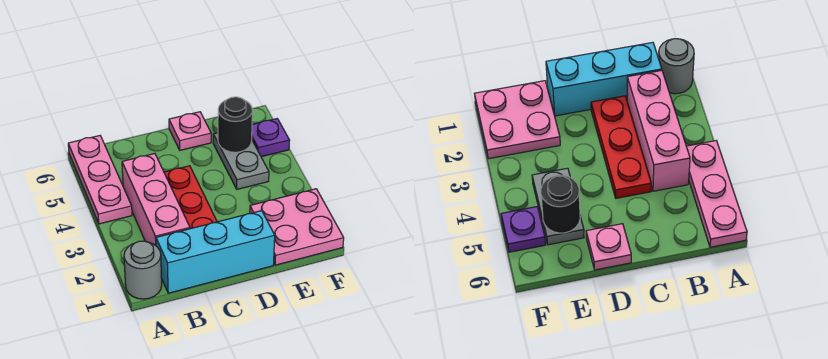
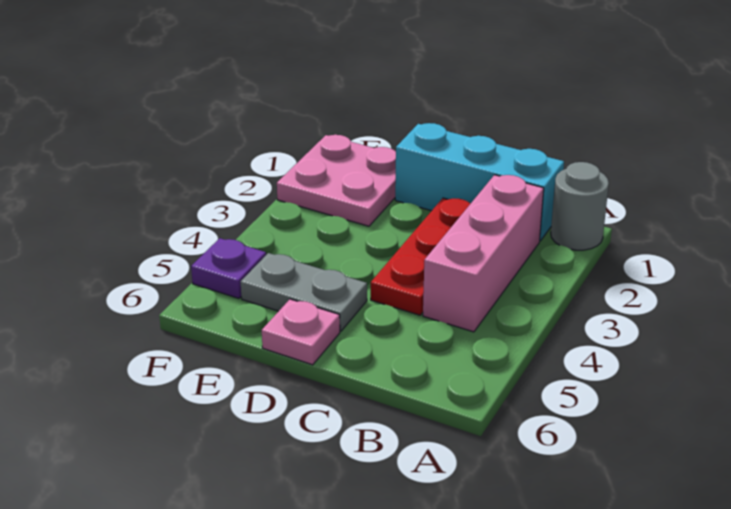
pink plate A4:A6 level 1 -> none
grey plate E4:E5 level 1 -> grey plate D5:E5 level 1
black round brick E5 level 2 -> none

